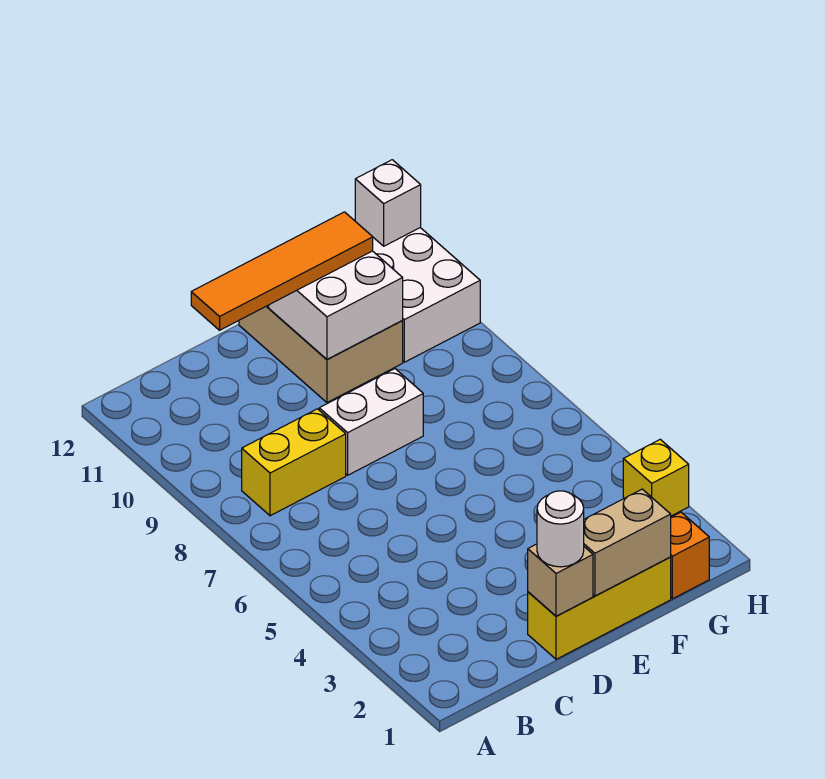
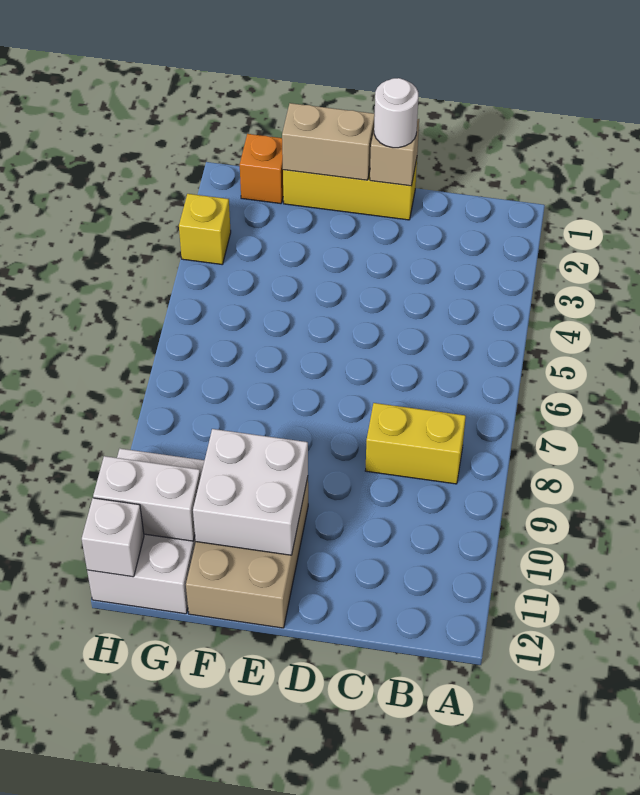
orange tile C11:F11 level 3 -> none
white brick D8:E8 level 1 -> white brick G11:H11 level 2

